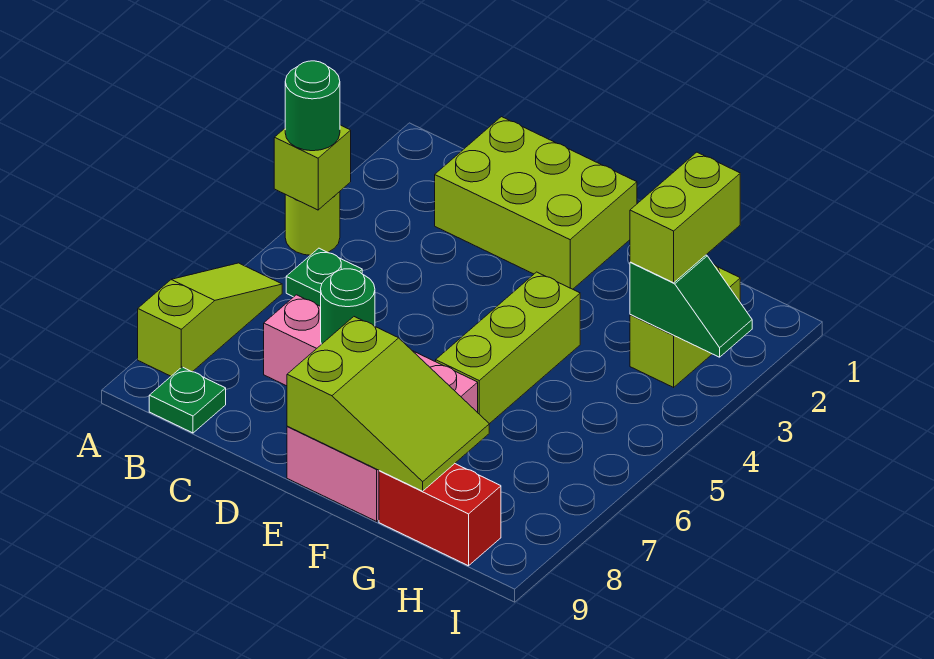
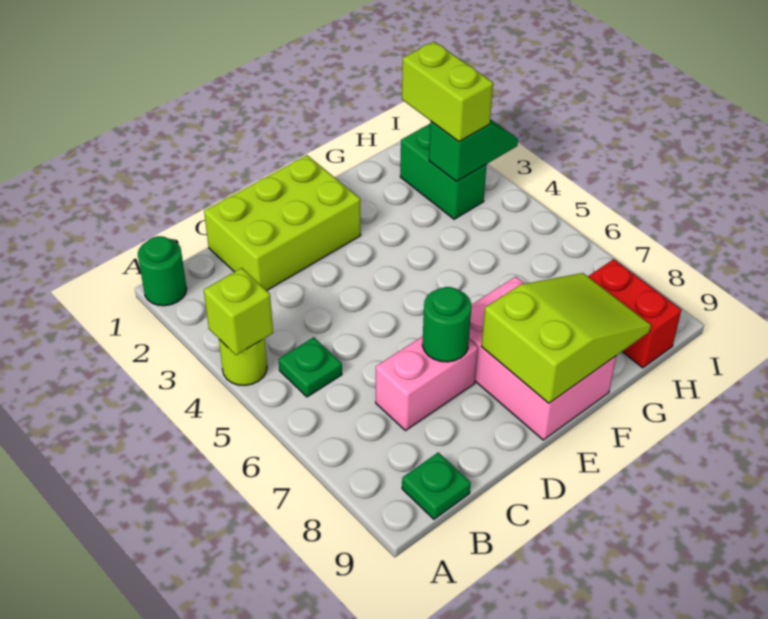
green round brick A4 level 3 -> green round brick A1 level 1
lime slope A6:A8 level 1 top 8 -> none
lime brick F4:F6 level 1 -> none
red brick G9:H9 level 1 -> red brick H8:H9 level 1
lime brick H2:H3 level 1 -> green brick H2:H3 level 1

